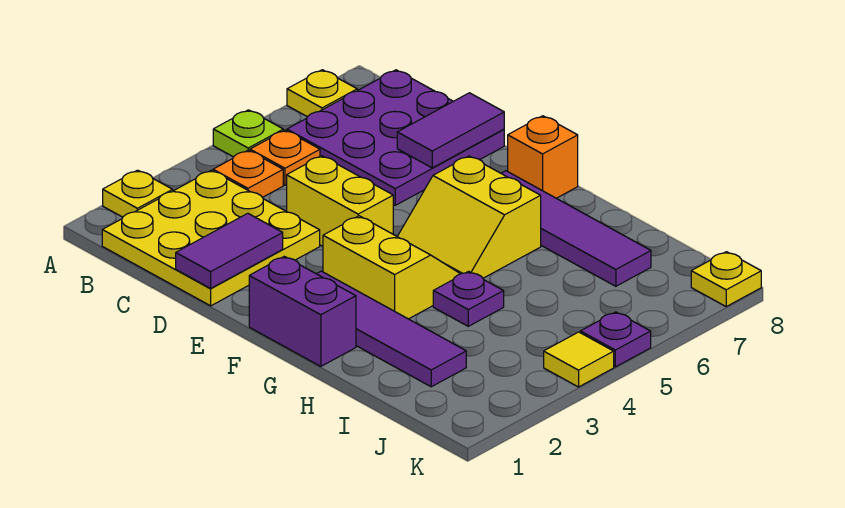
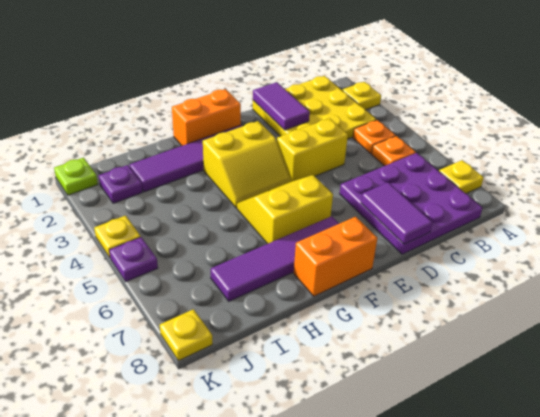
lime plate A5 level 1 -> lime plate K1 level 1
purple brick F1:G1 level 1 -> orange brick F1:G1 level 1
orange brick F8 level 1 -> orange brick F8:G8 level 1
purple plate H4 level 1 -> purple plate J2 level 1
yellow tile K4 level 1 -> yellow plate K4 level 1

